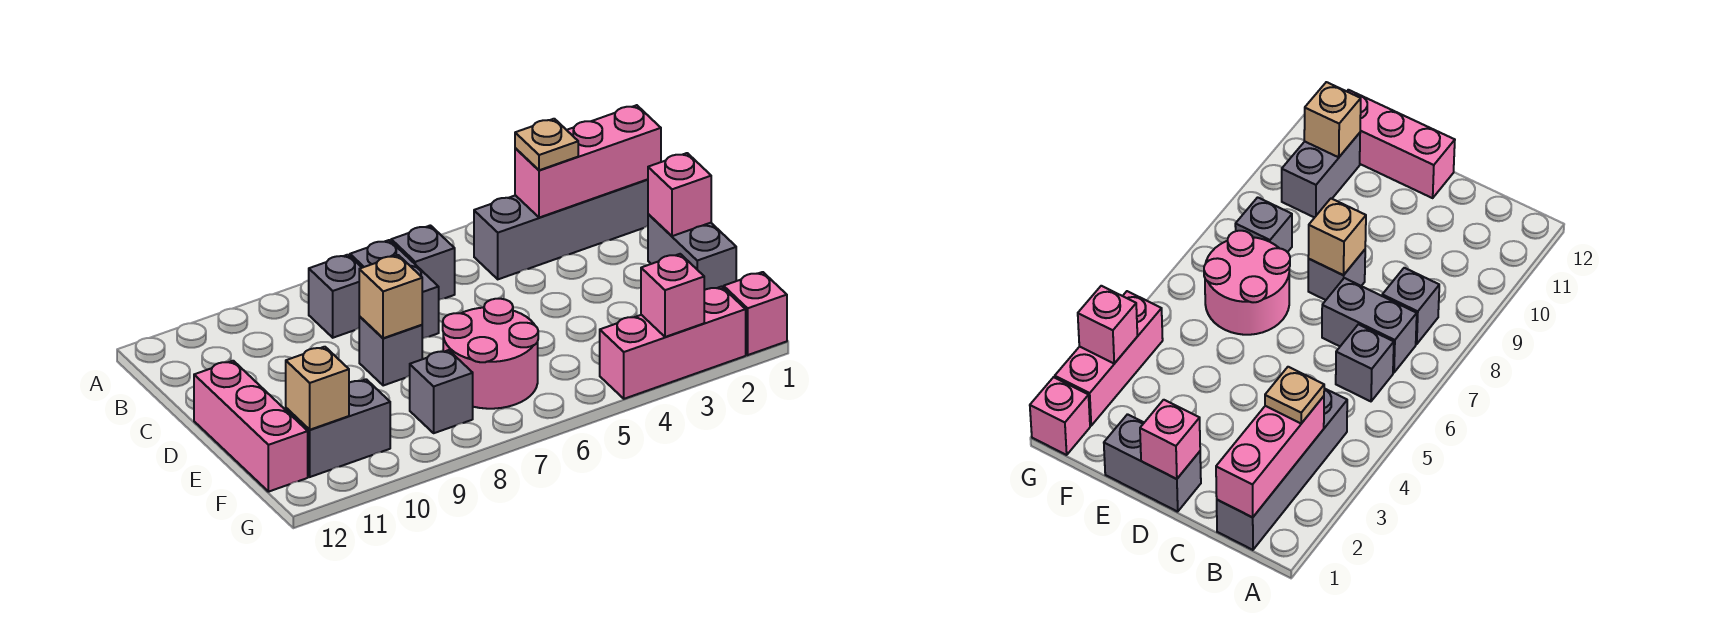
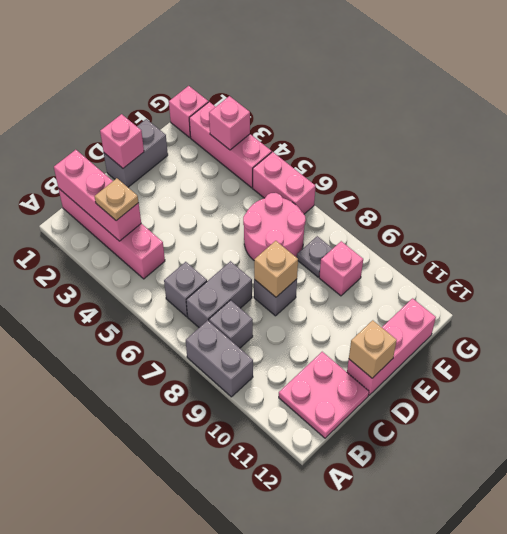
grey brick B1:B4 level 1 -> pink brick B1:B4 level 1
none -> pink plate B11:C12 level 1
grey brick F8 level 1 -> grey plate F8 level 1
none -> pink brick F9 level 1
grey brick F10:F11 level 1 -> grey brick A8:A9 level 1
tan brick F11 level 2 -> tan brick D12 level 2
none -> pink brick G5:G6 level 1

